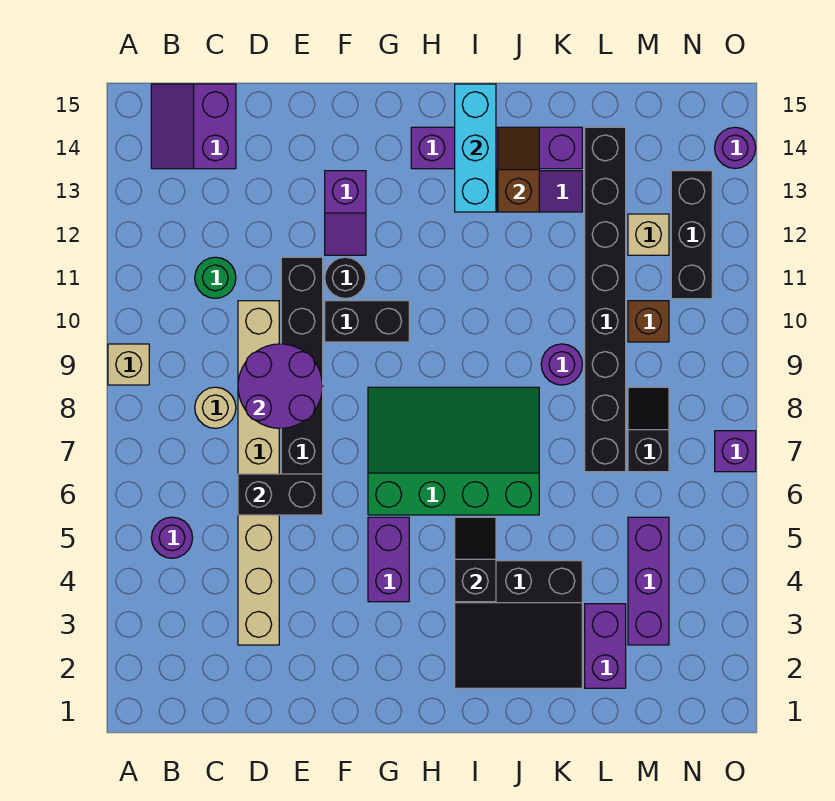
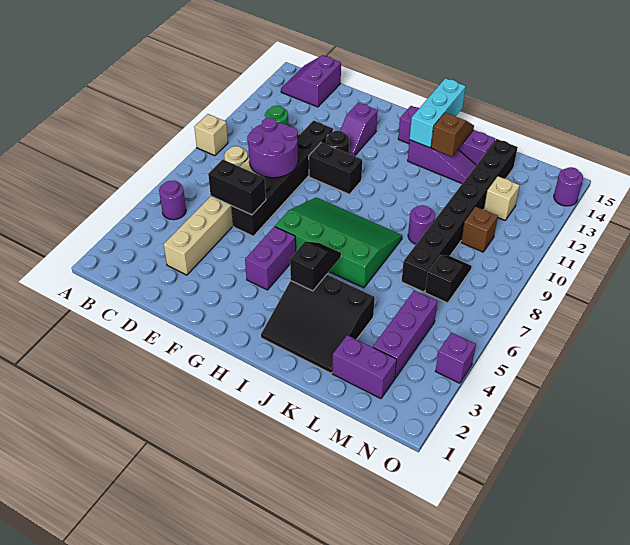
purple brick L2:L3 level 1 -> purple brick L2:M2 level 1
black brick N11:N13 level 1 -> none
purple brick O7 level 1 -> purple brick O4 level 1

